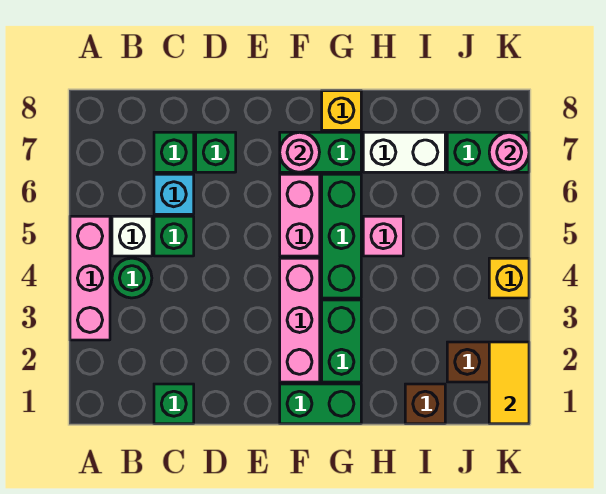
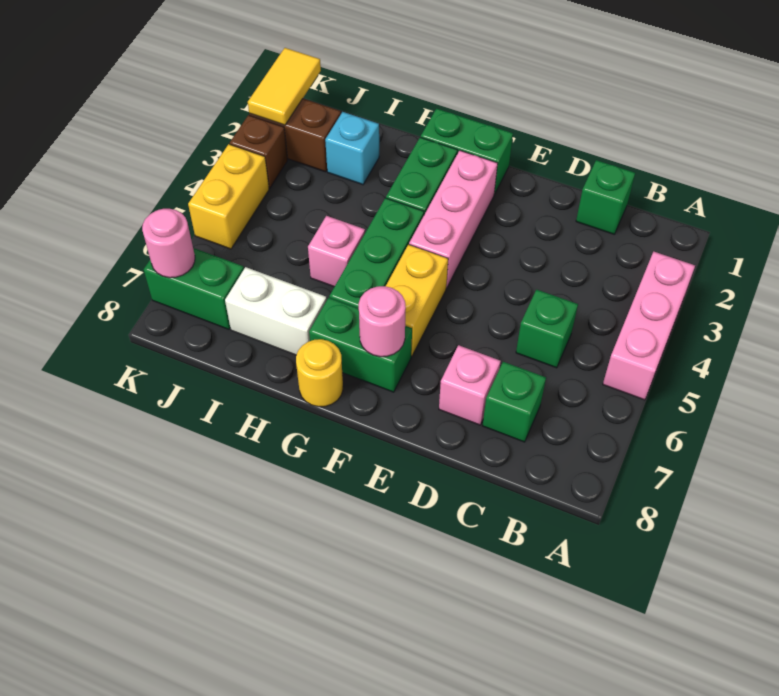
green round brick B4 level 1 -> none
white brick B5 level 1 -> none
cyan brick C6 level 1 -> cyan brick I2 level 1
green brick D7 level 1 -> pink brick D7 level 1
pink brick F5:F6 level 1 -> yellow brick F5:F6 level 1
yellow brick G8 level 1 -> yellow round brick G8 level 1
brown brick I1 level 1 -> brown brick K3 level 1
yellow brick K4 level 1 -> yellow brick K4:K5 level 1

